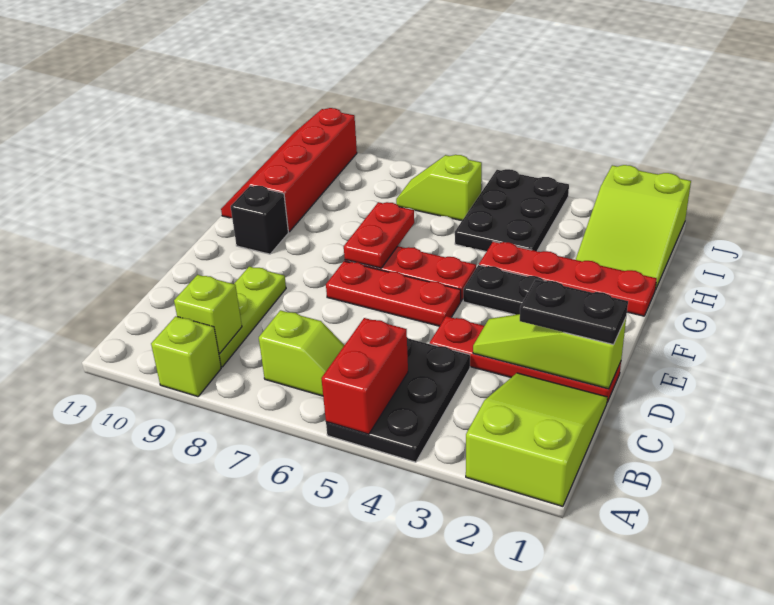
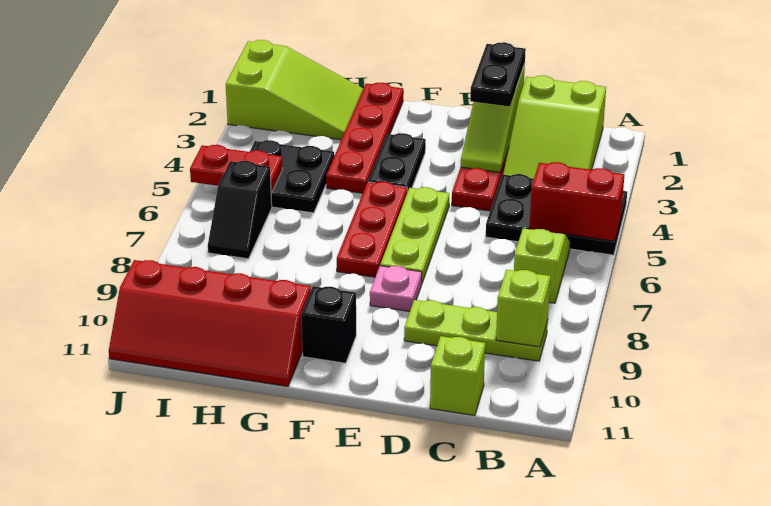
lime slope A1:C2 level 1 top A -> lime slope B1:C3 level 1 top 1
lime brick A9 level 1 -> lime brick C11 level 1
red plate E5:E7 level 1 -> lime plate E5:E7 level 1
none -> pink plate E8 level 1
red plate F7:G7 level 2 -> red plate I5:J5 level 2
black plate H4:J5 level 1 -> black plate H4:I5 level 1
lime slope I6:I7 level 1 top 6 -> black slope I6:I7 level 1 top 6

